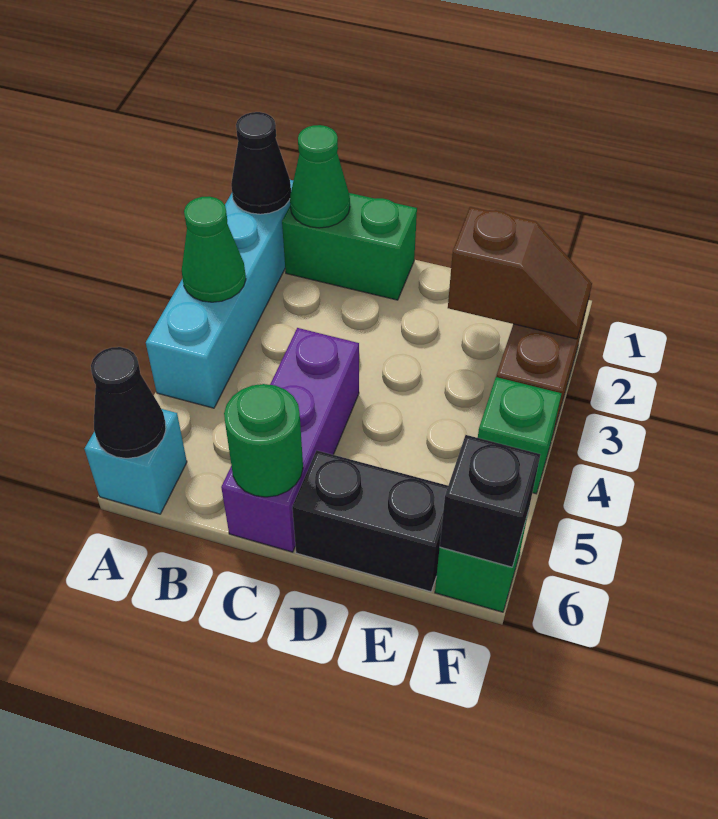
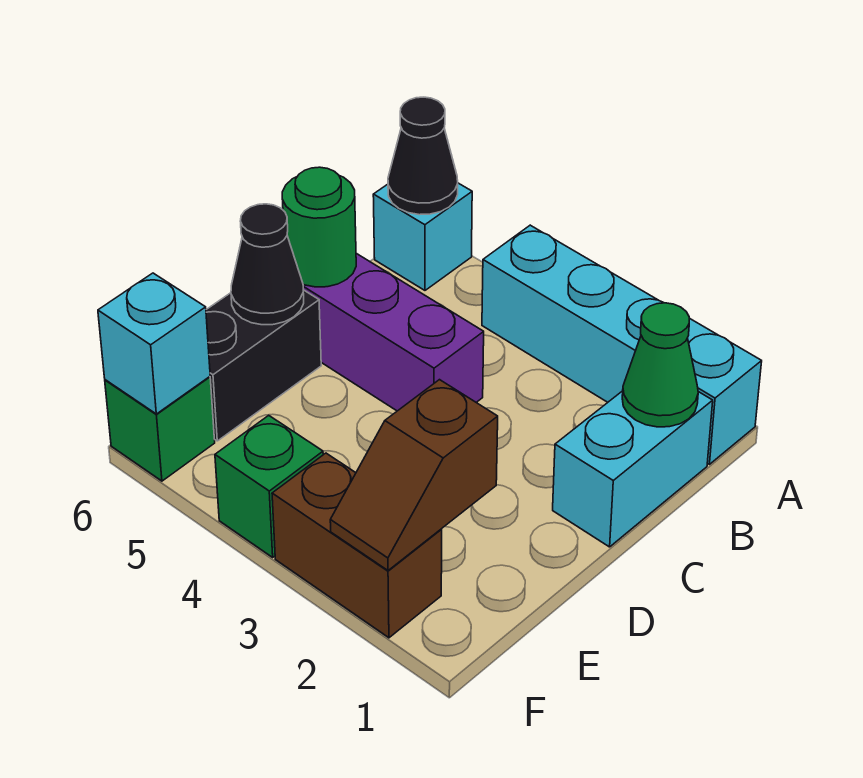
black cone A1 level 2 -> black cone D6 level 2
green cone A3 level 2 -> none
green brick B1:C1 level 1 -> cyan brick B1:C1 level 1
black brick F6 level 2 -> cyan brick F6 level 2

